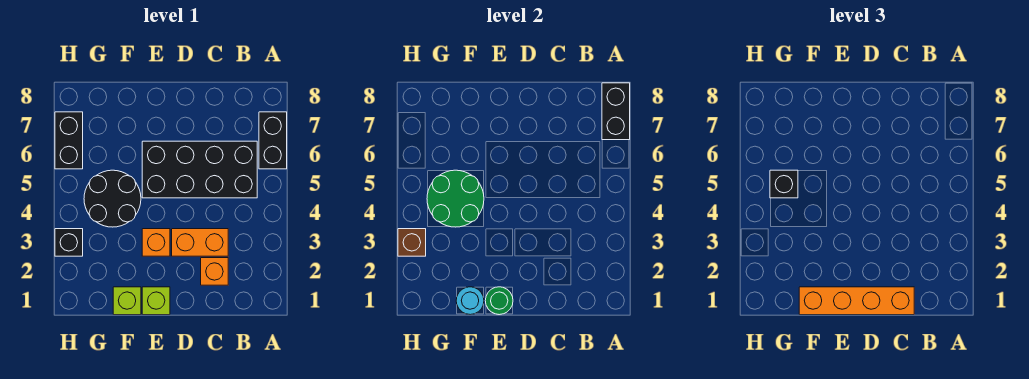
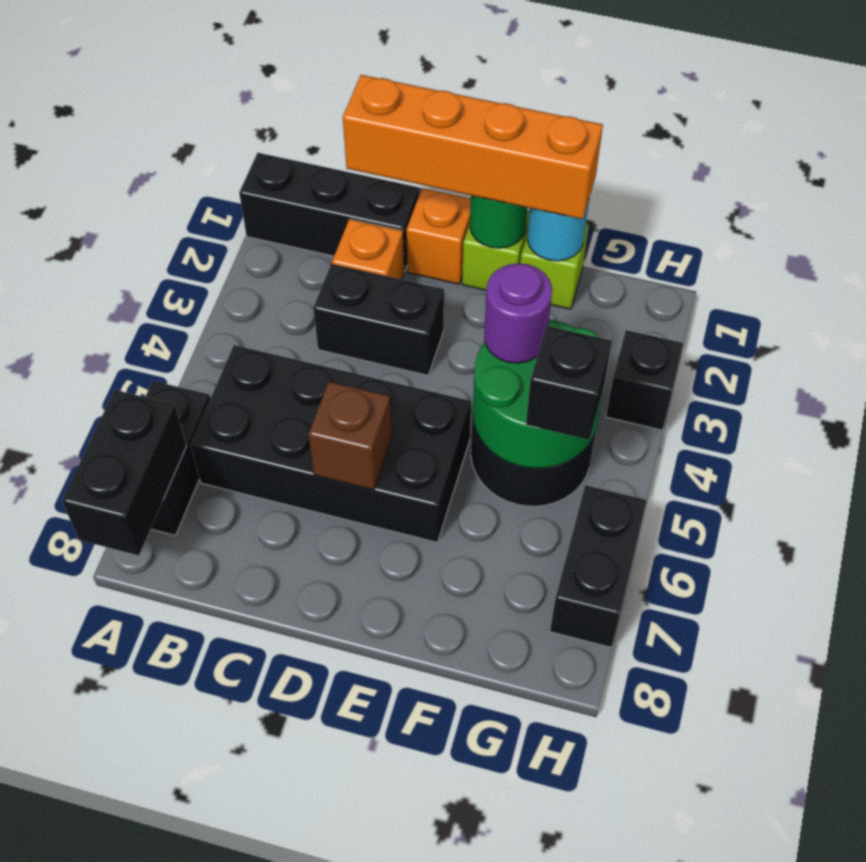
none -> black brick A1:C1 level 1
orange brick C3:D3 level 1 -> black brick C3:D3 level 1
orange brick E3 level 1 -> orange brick D1 level 1
none -> purple round brick F4 level 3
brown brick H3 level 2 -> brown brick D6 level 2

